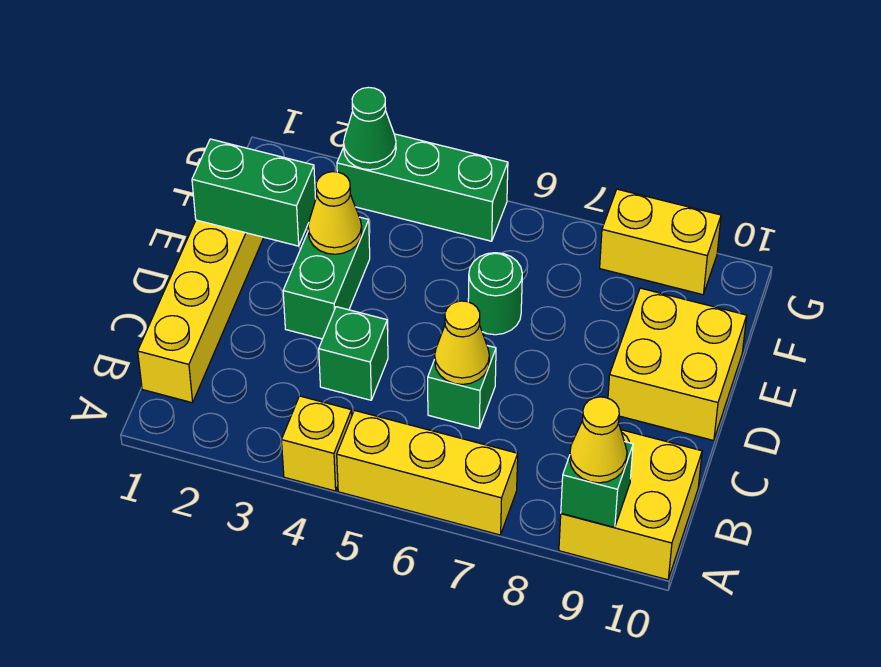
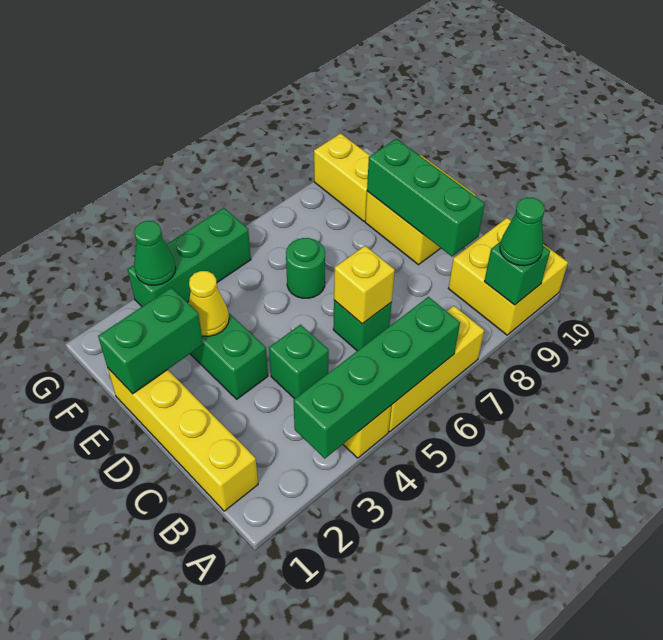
none -> green brick A3:A6 level 2
yellow cone A9 level 3 -> green cone A9 level 3
yellow cone C6 level 2 -> yellow brick C6 level 2
none -> green brick C9:E9 level 2
yellow brick G8:G9 level 1 -> yellow brick F9:G9 level 1

